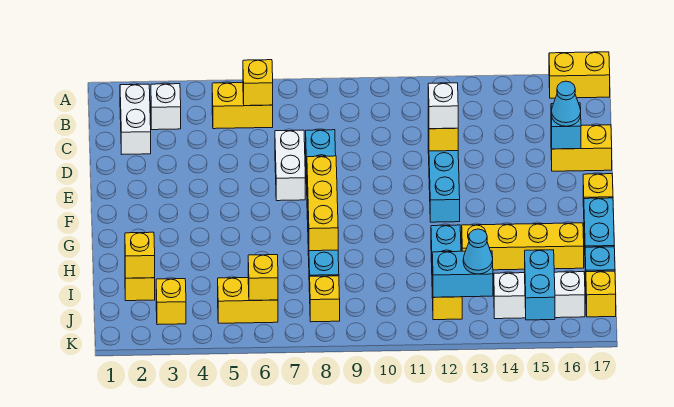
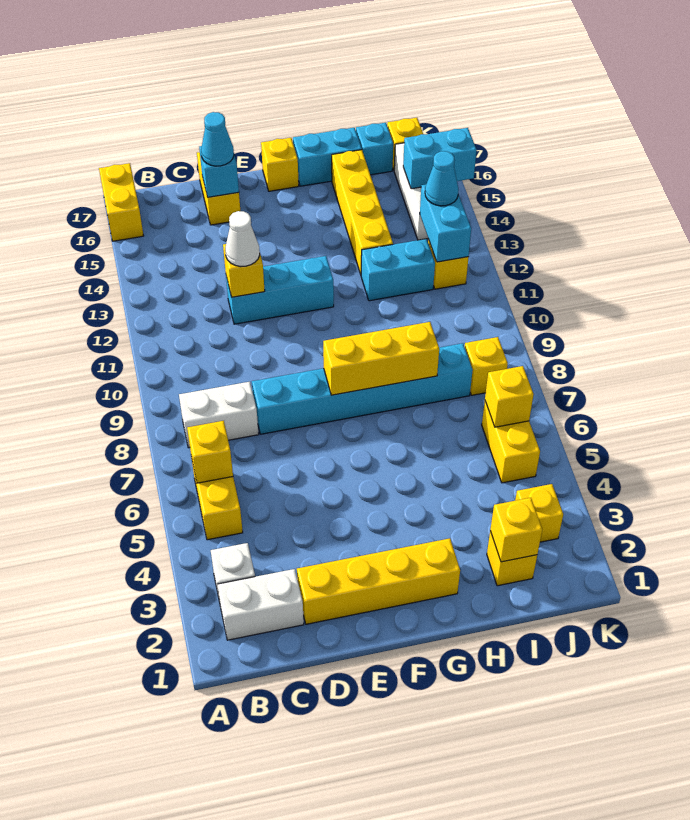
none -> yellow brick D2:G2 level 1
white brick D7:E7 level 1 -> white brick B8:C8 level 1
white brick D12 level 3 -> white cone D12 level 3

